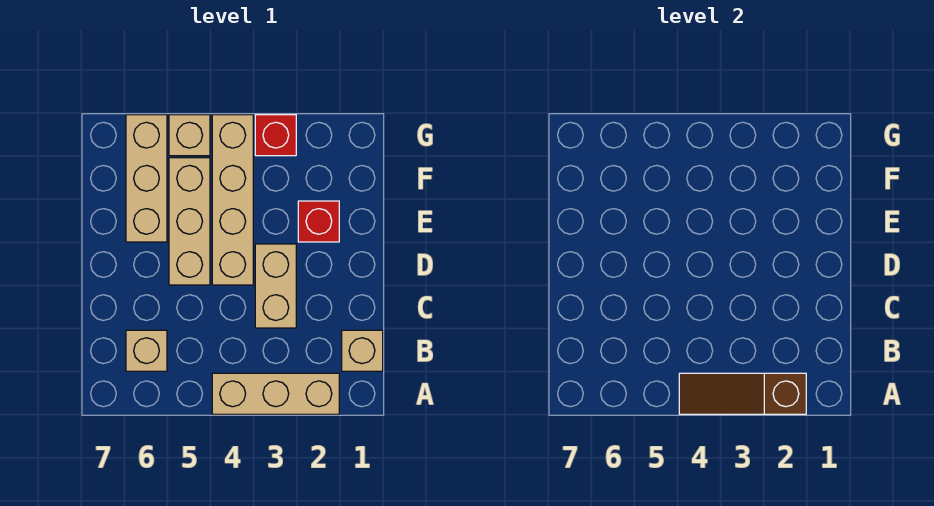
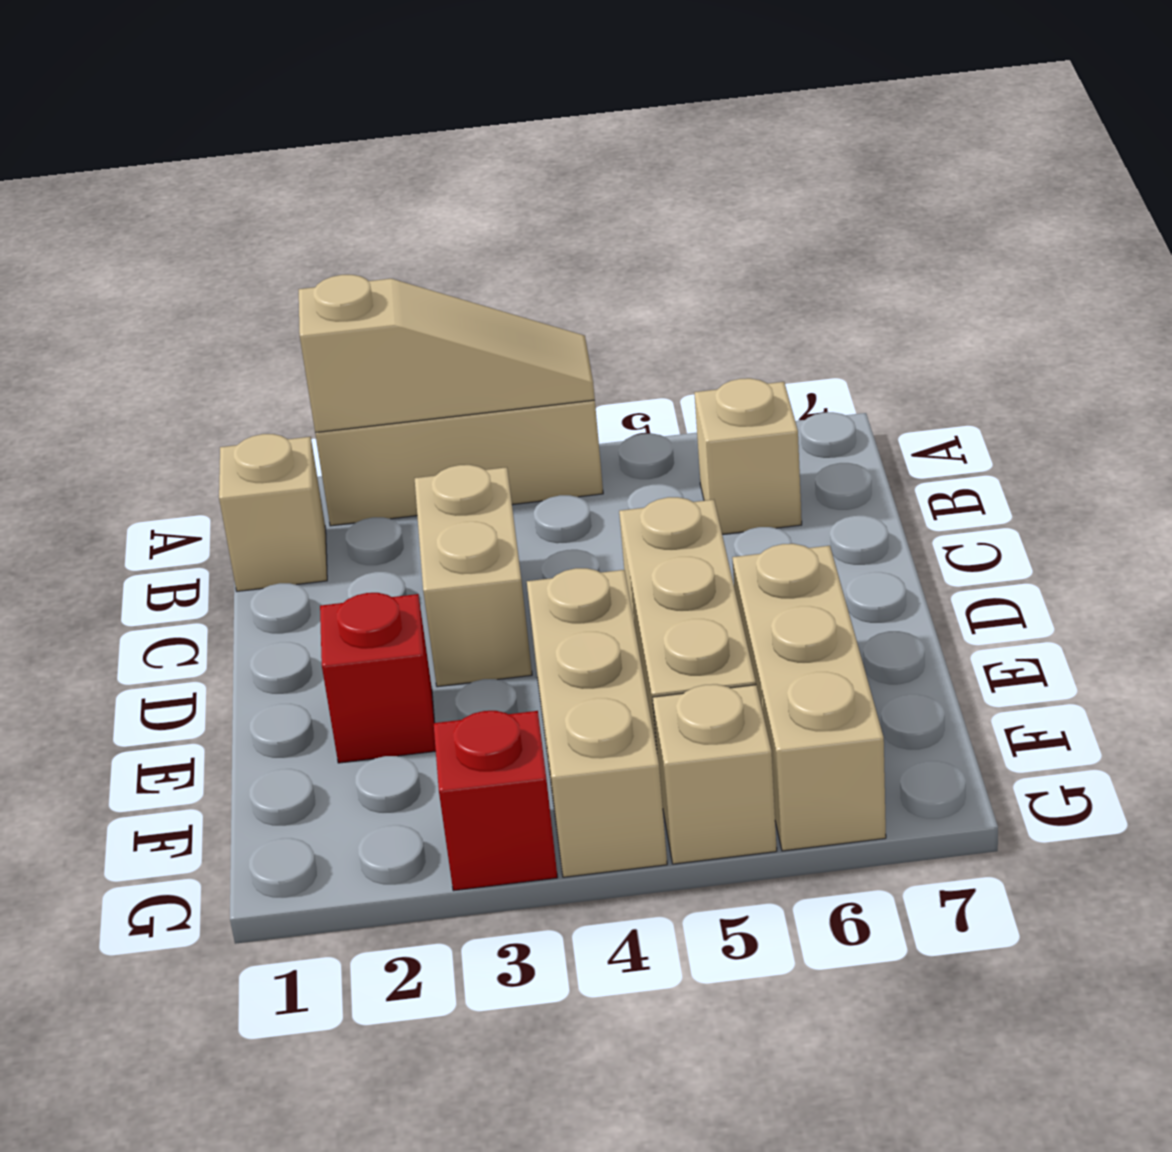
brown slope A2:A4 level 2 top 2 -> tan slope A2:A4 level 2 top 2
tan brick D4:G4 level 1 -> tan brick E4:G4 level 1

